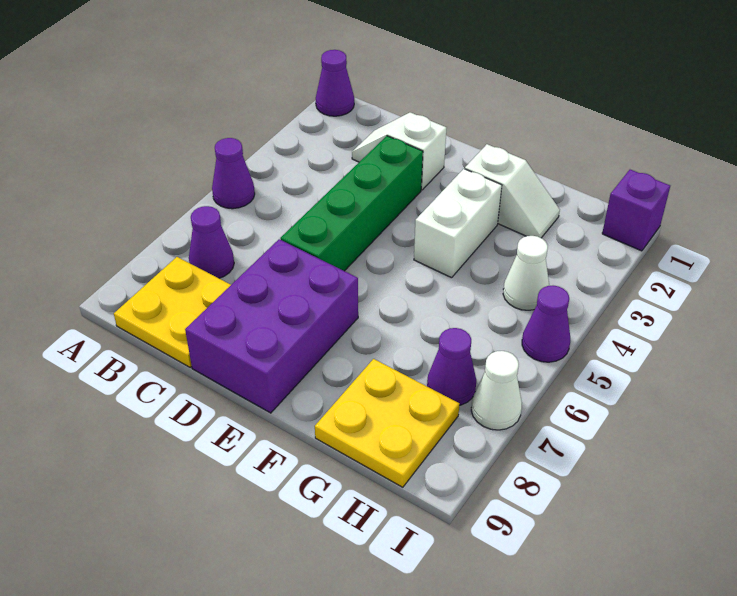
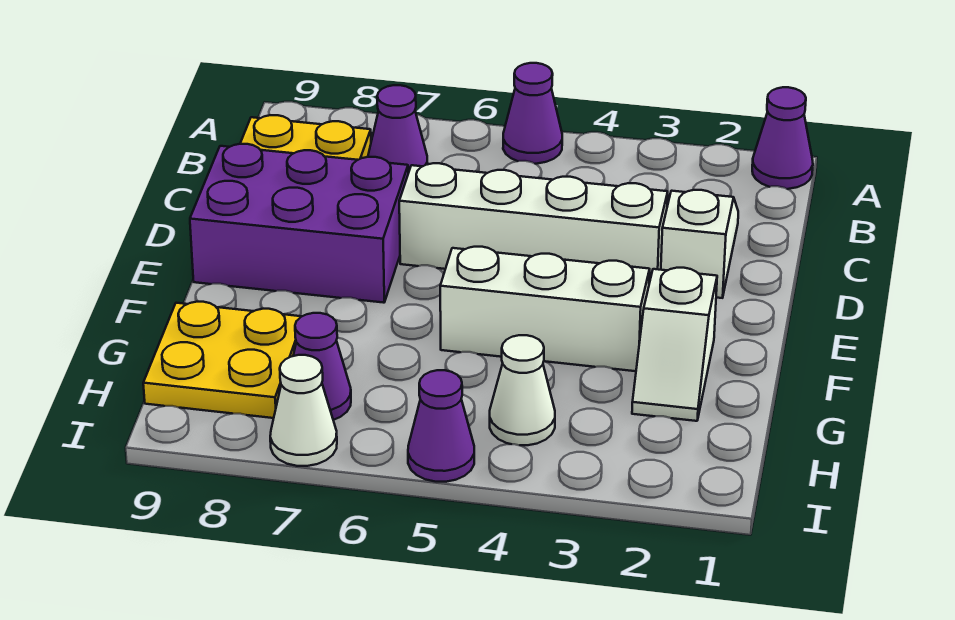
green brick D3:D6 level 1 -> white brick D3:D6 level 1
white brick F3:F4 level 1 -> white brick F3:F5 level 1
purple brick I1 level 1 -> none

